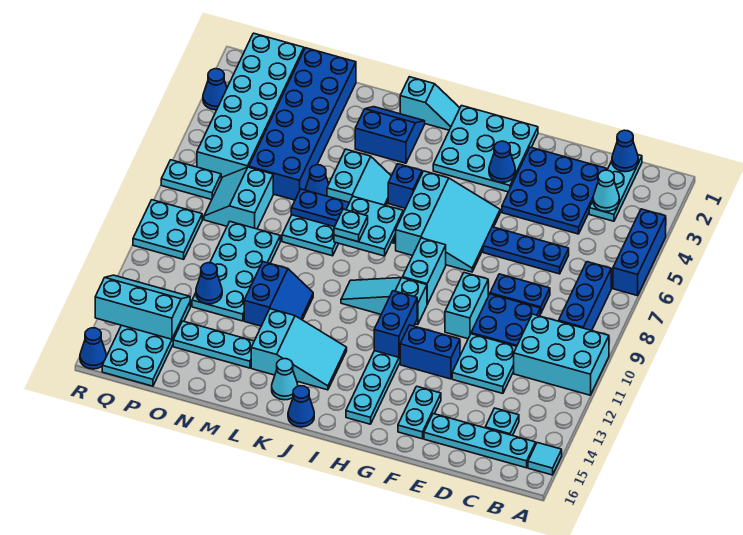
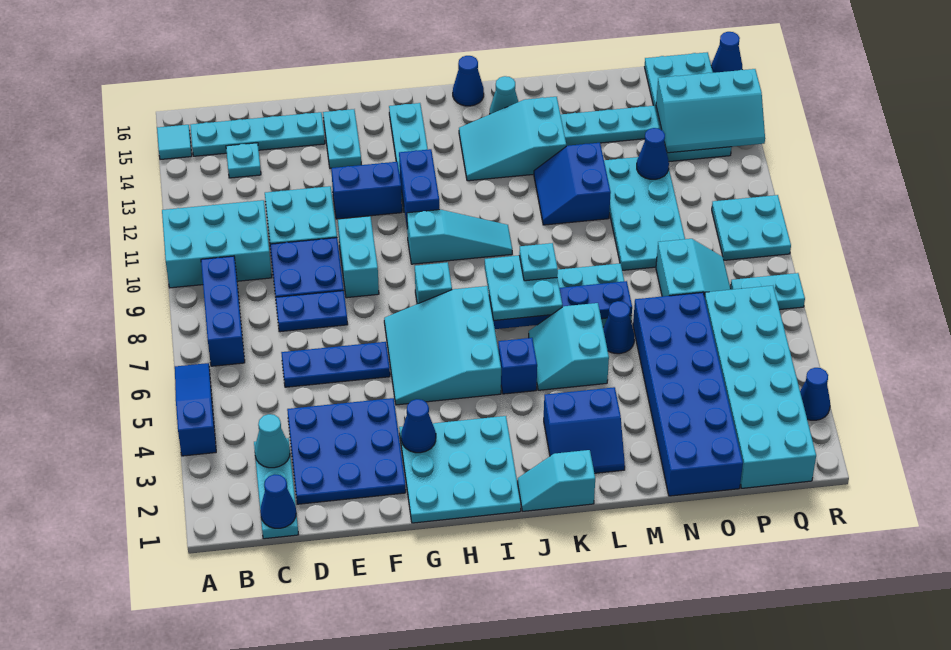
blue brick A4:A6 level 1 -> blue slope A4:A6 level 1 top 4
cyan brick H8:H9 level 1 -> cyan brick H8 level 1

